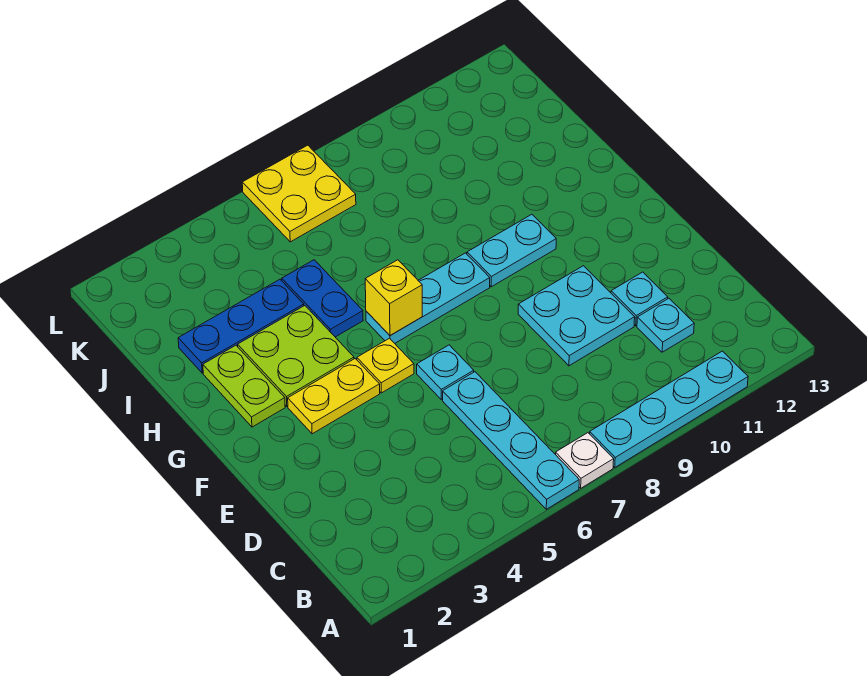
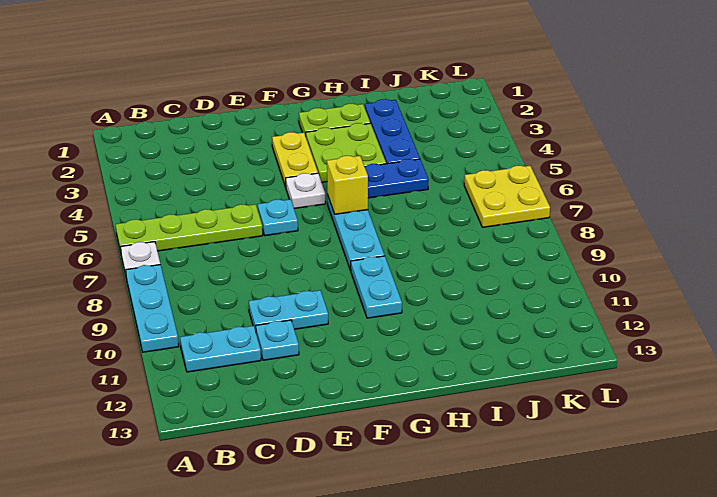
cyan plate A6:D6 level 1 -> lime plate A6:D6 level 1
cyan plate A8:A11 level 1 -> cyan plate A8:A10 level 1
cyan plate C11 level 1 -> cyan plate B11:C11 level 1
cyan plate D9:E10 level 1 -> cyan plate D10:E10 level 1
yellow plate F5 level 1 -> white plate F5 level 1

